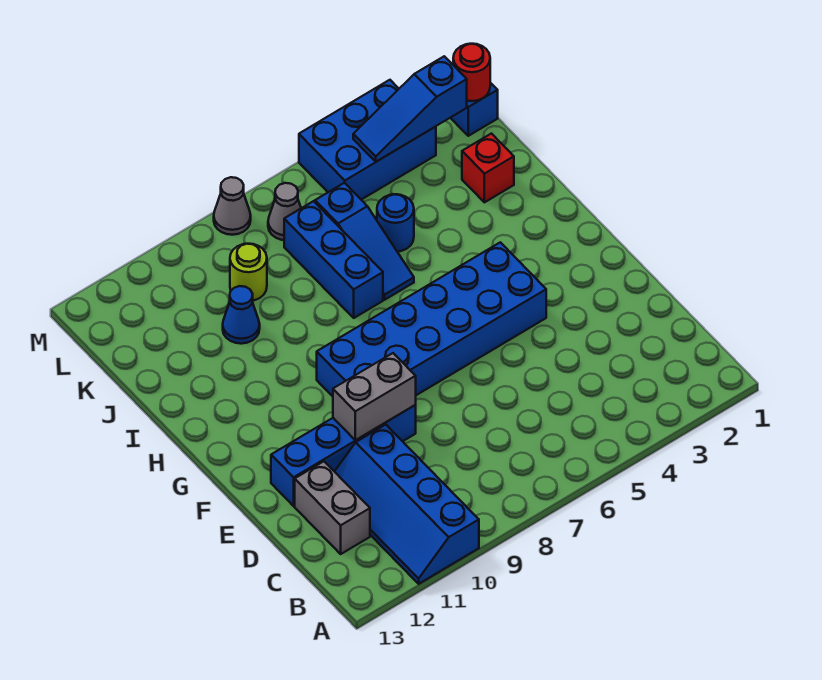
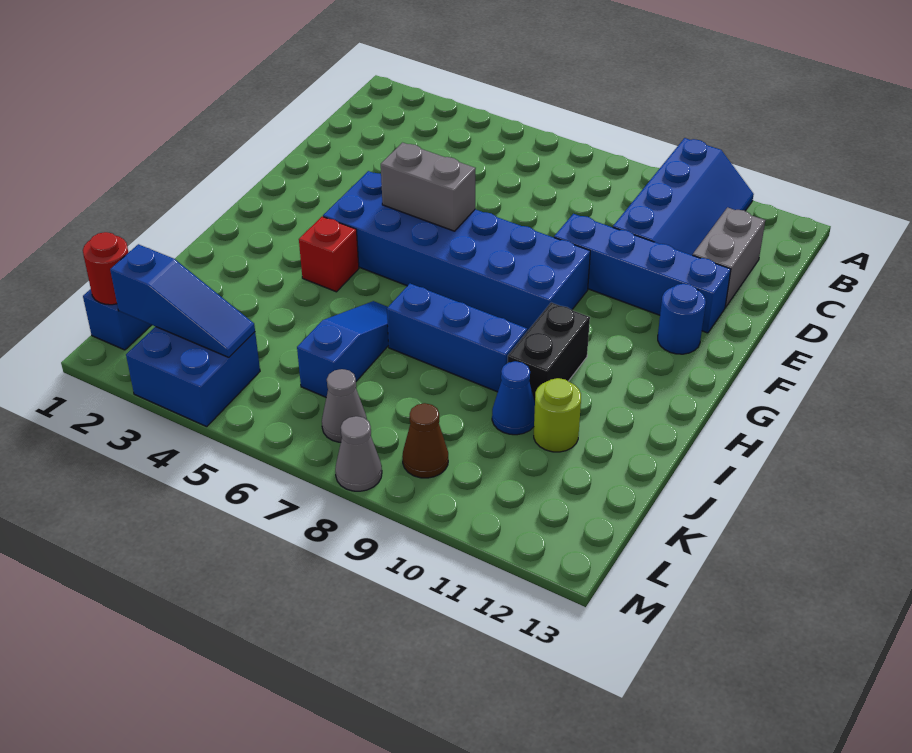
grey brick E9:E10 level 2 -> grey brick F5:F6 level 2
none -> black brick H10:I10 level 1
blue brick I7:K7 level 1 -> blue brick I7:I9 level 1
red brick J2 level 1 -> red brick H4 level 1
blue round brick J5 level 1 -> blue round brick F12 level 1
lime round brick K9 level 1 -> lime round brick J11 level 1
blue brick L3:M5 level 1 -> blue brick L3:M4 level 1
none -> brown cone L9 level 1

